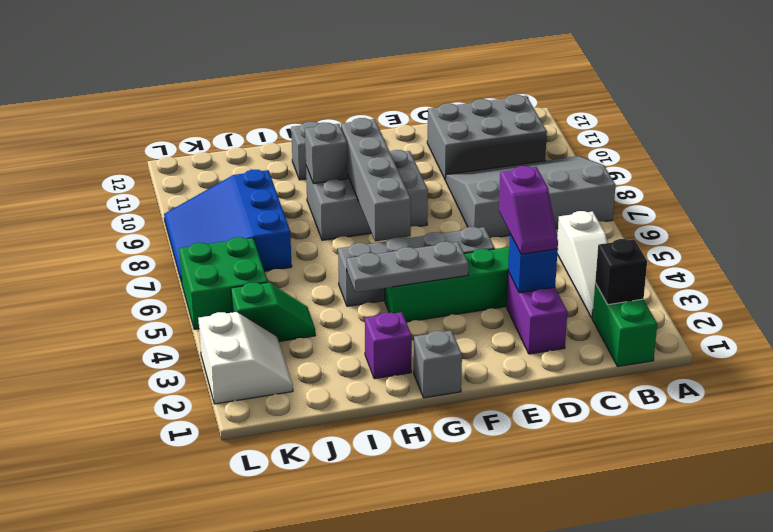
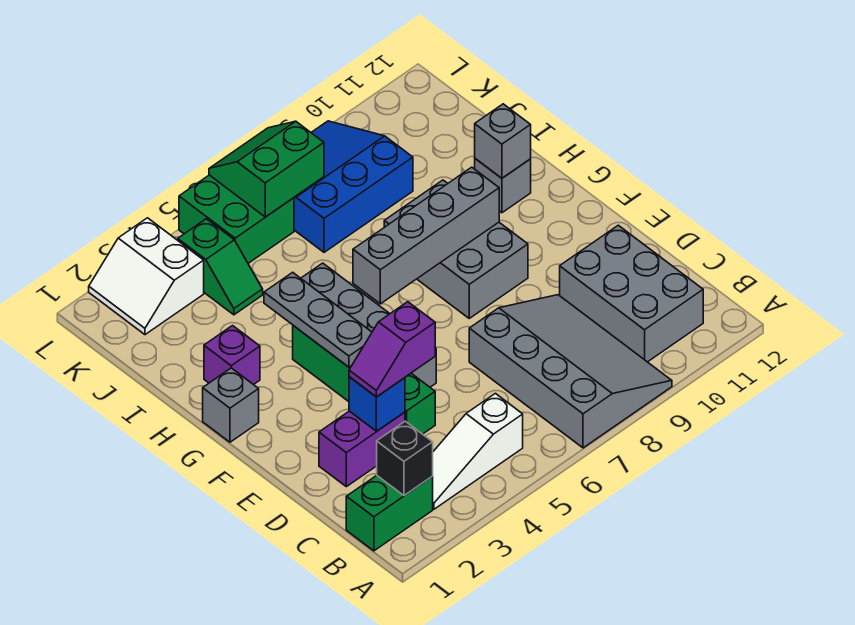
grey brick H9 level 2 -> grey brick H11 level 2
white slope K2:L3 level 1 top L -> white slope K2:L3 level 1 top 3
none -> green slope K6:L7 level 2 top K

